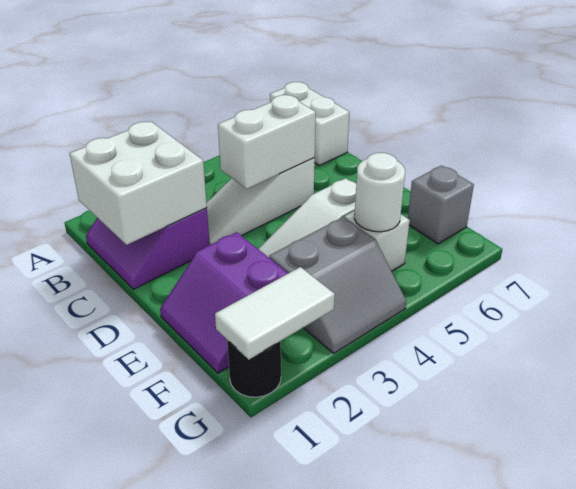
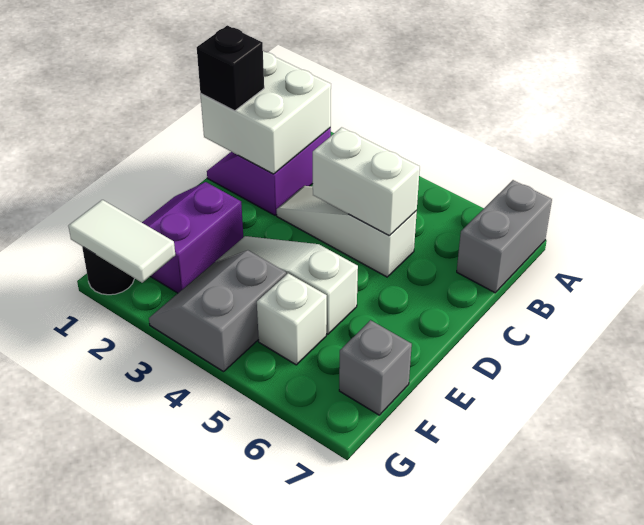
white brick A7:B7 level 1 -> grey brick A7:B7 level 1
none -> black brick C1 level 3
grey slope F3:G4 level 1 top F -> grey slope F3:G4 level 1 top 4
white round brick F5 level 2 -> none

